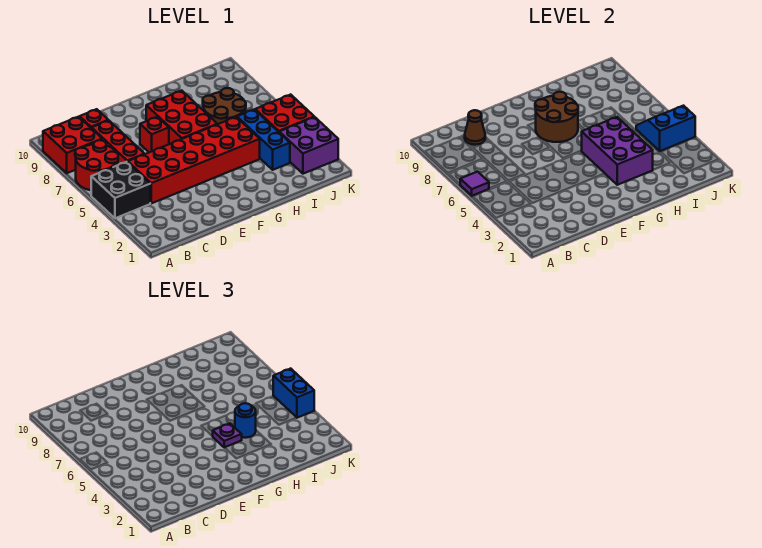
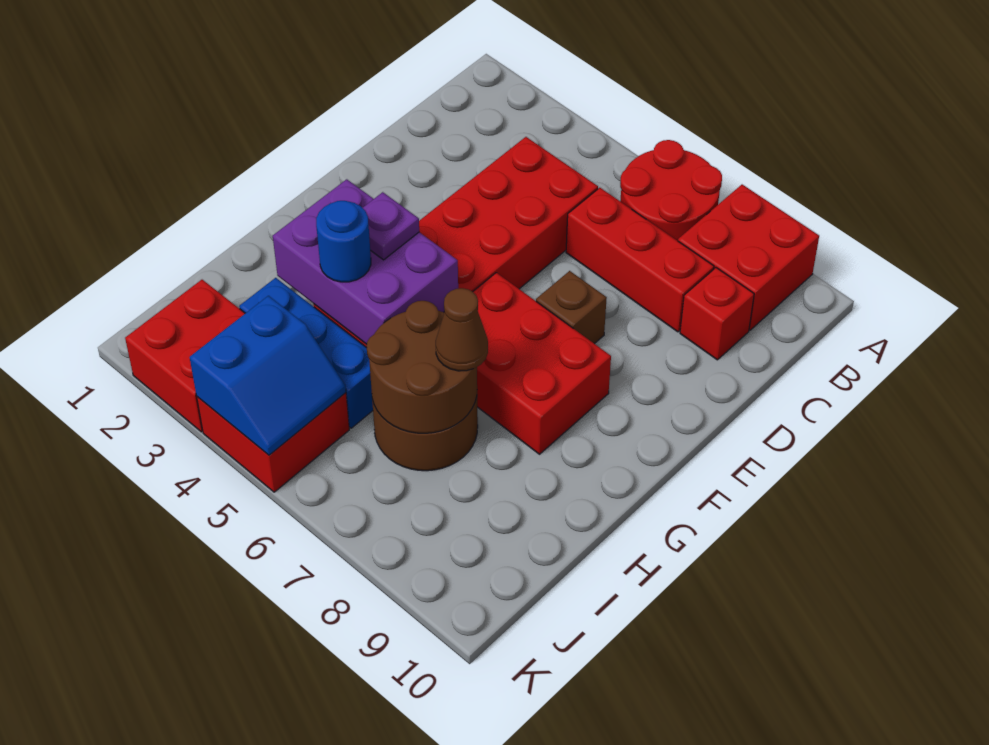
black brick A4:B5 level 1 -> none
purple tile A6 level 2 -> none
brown cone C9 level 2 -> brown cone H7 level 3
red brick E7 level 1 -> brown brick E7 level 1
brown round brick F7:G8 level 2 -> brown round brick H6:I7 level 2
purple brick J2:K3 level 1 -> red brick J2:K3 level 1
blue brick K4:K5 level 3 -> none

